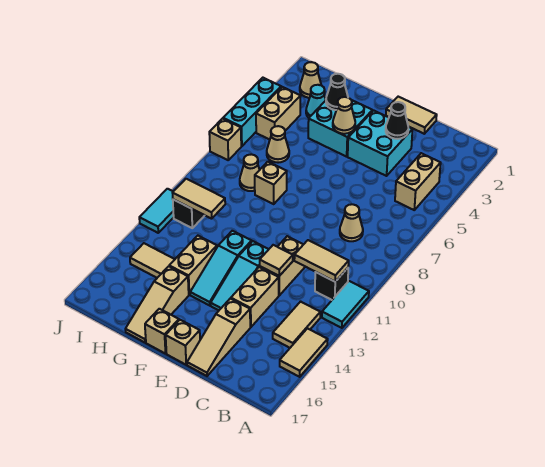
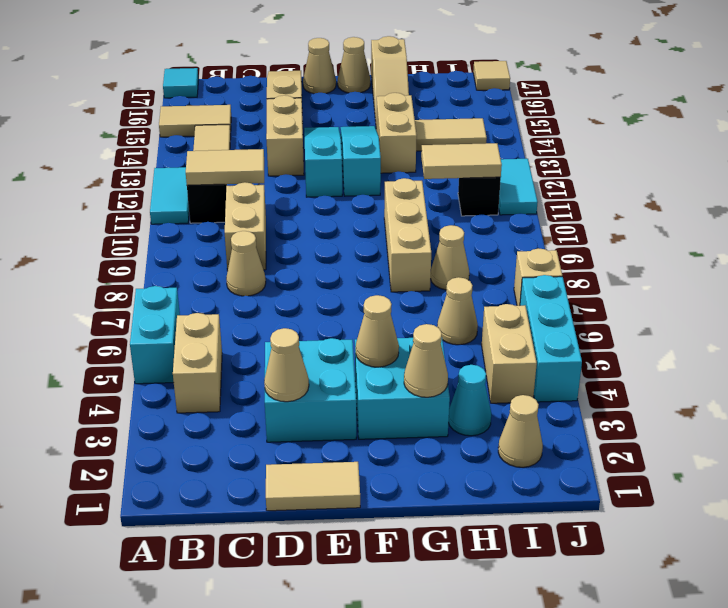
none -> cyan brick A5:A6 level 1
tan tile A14:A15 level 1 -> tan tile A15:B15 level 1
none -> cyan tile A17 level 1
black cone D3 level 2 -> tan cone D3 level 2
tan brick D11:D12 level 1 -> tan brick C9:C10 level 1
tan tile D12 level 2 -> tan tile J17 level 1
tan brick E17 level 1 -> tan cone E17 level 1
tan brick F17 level 1 -> tan cone F17 level 1
black cone G3 level 2 -> tan cone G3 level 2
tan brick G8 level 1 -> tan brick G8:G10 level 1
tan slope G15:G17 level 1 top 15 -> tan slope G15:G17 level 1 top 17

